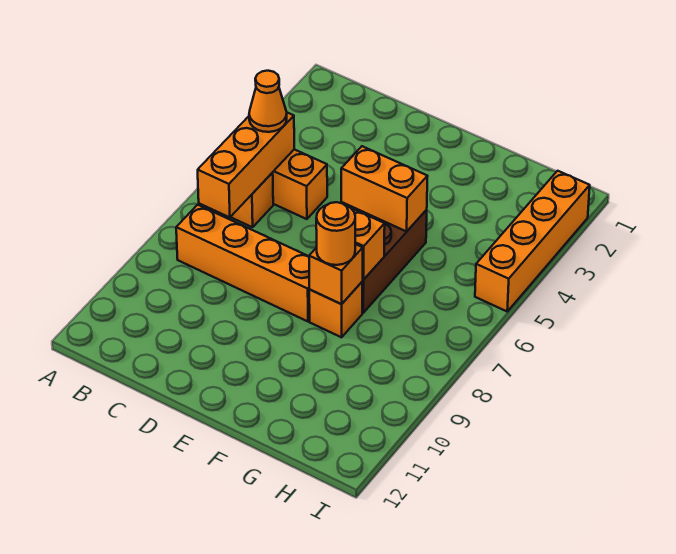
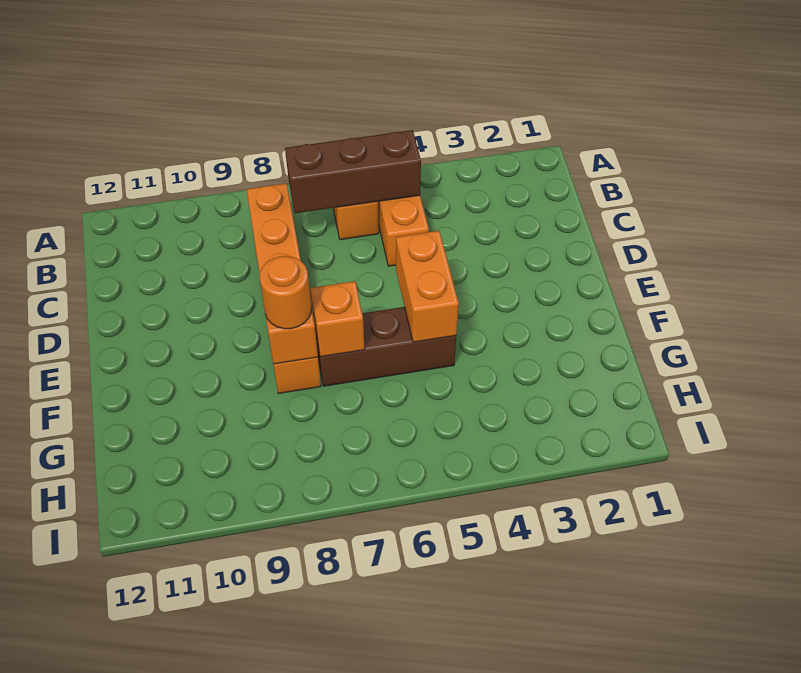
orange brick B5:B7 level 2 -> brown brick B5:B7 level 2
orange cone B5 level 3 -> none
orange brick I2:I5 level 1 -> none

